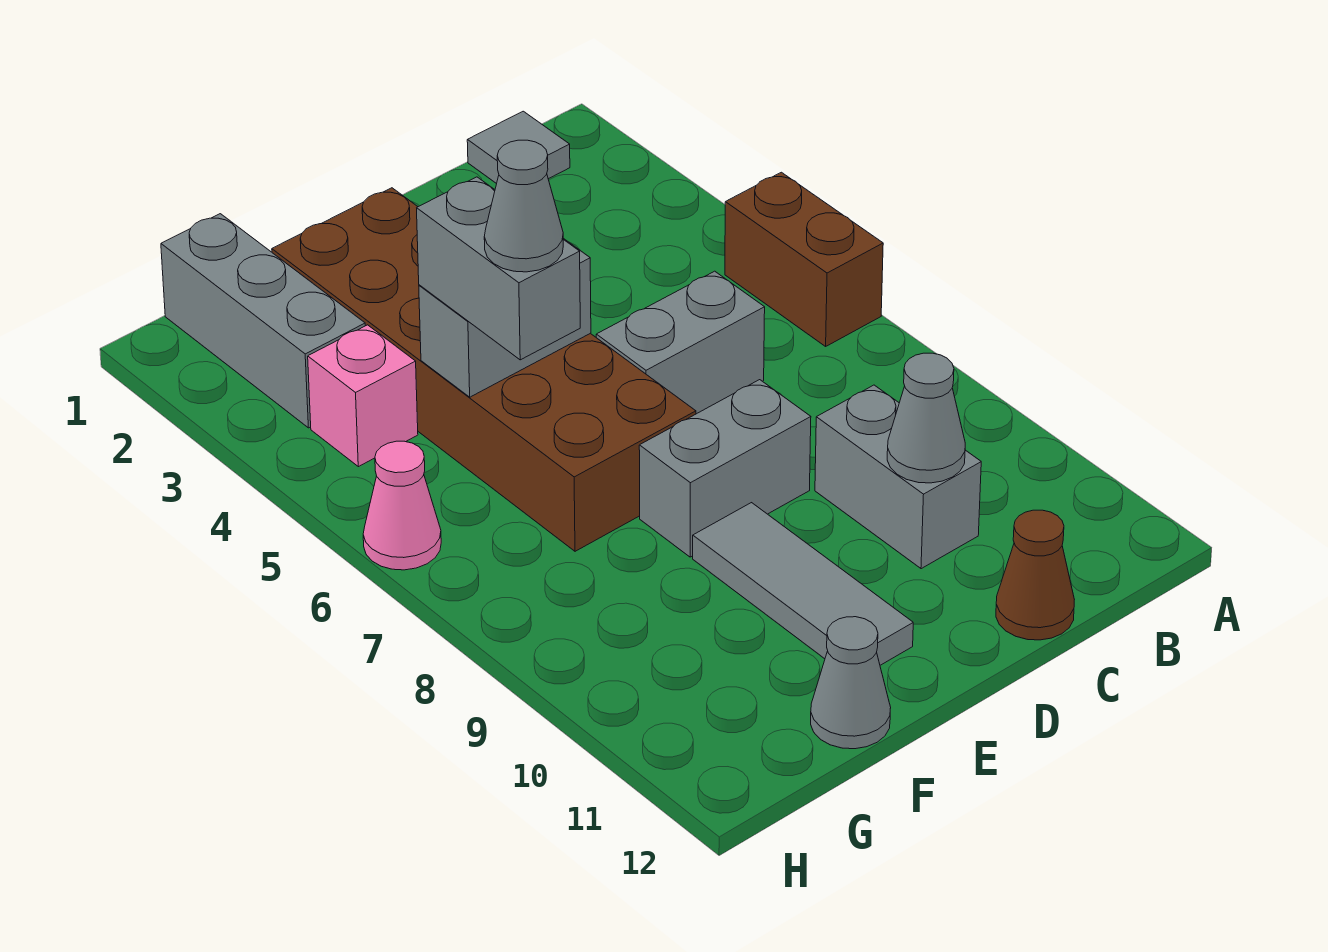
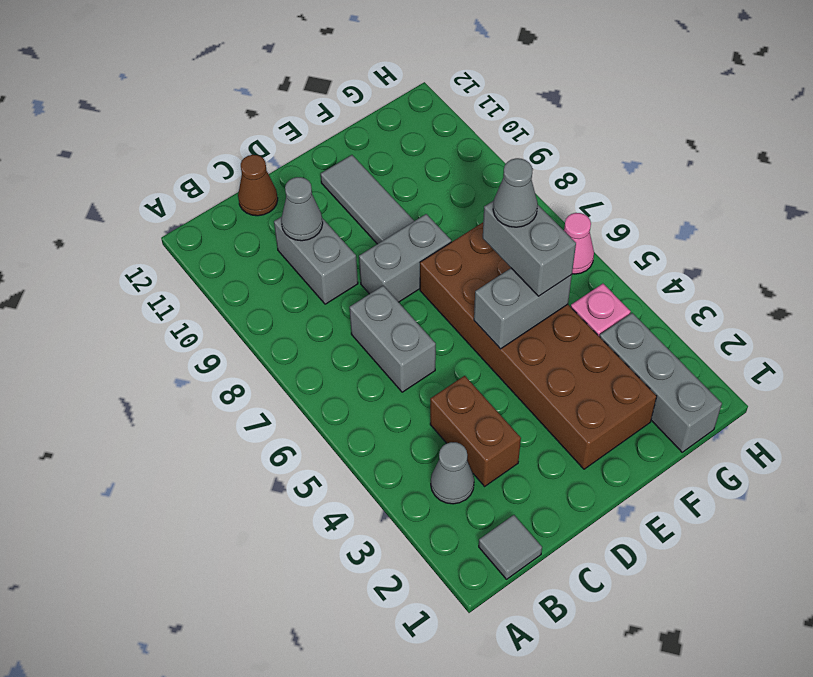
brown brick A5:A6 level 1 -> brown brick C3:C4 level 1
grey brick C6:D6 level 1 -> grey brick C6:C7 level 1
grey cone F12 level 1 -> grey cone B3 level 1

